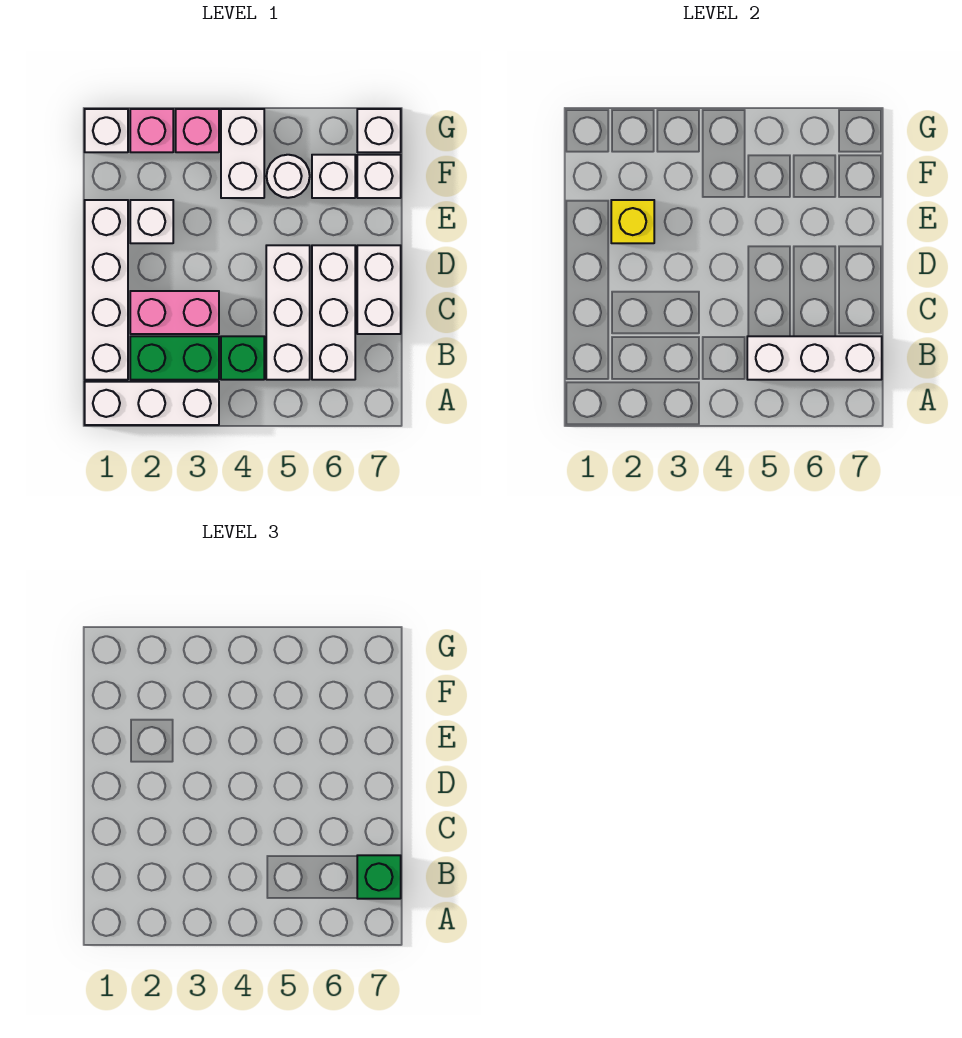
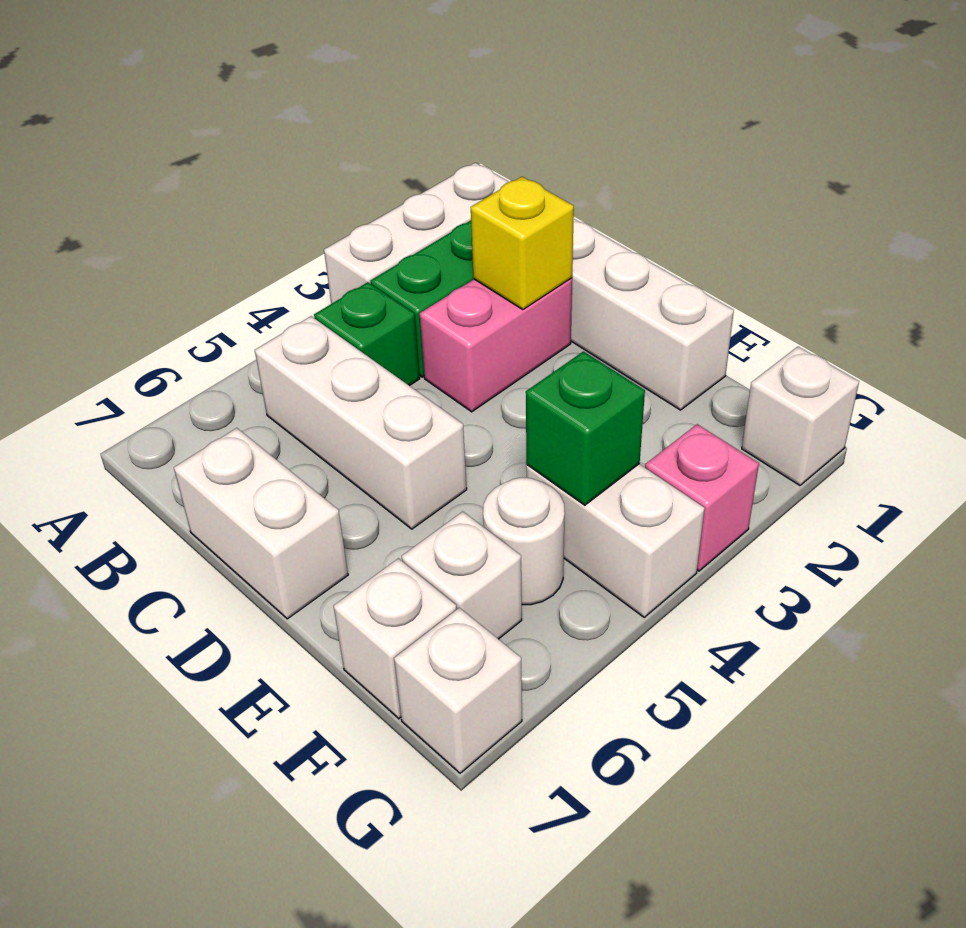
white brick B5:B7 level 2 -> none
white brick B6:D6 level 1 -> none
green brick B7 level 3 -> green brick F4 level 2
white brick E2 level 1 -> none
yellow brick E2 level 2 -> yellow brick C2 level 2
pink brick G2 level 1 -> none

